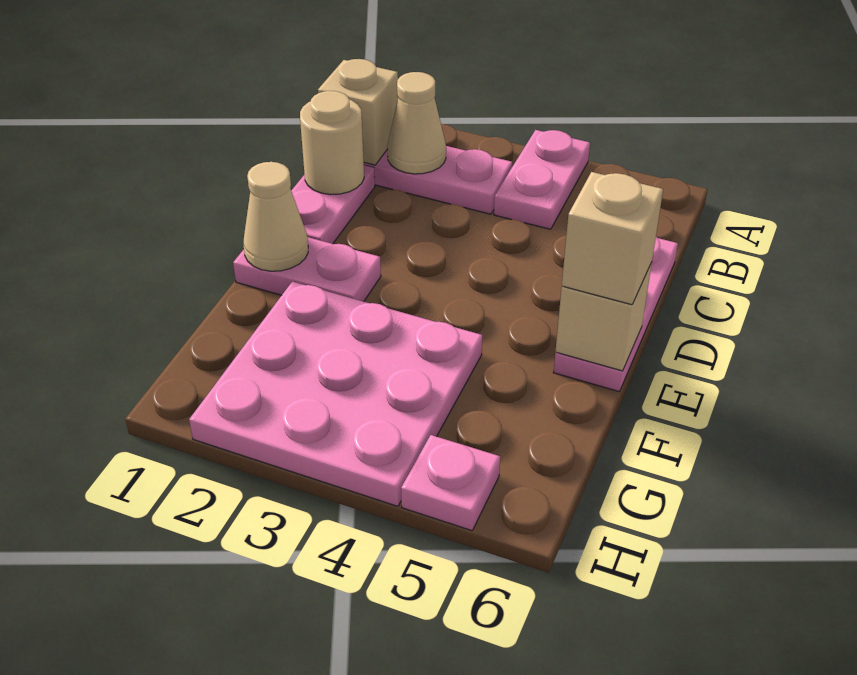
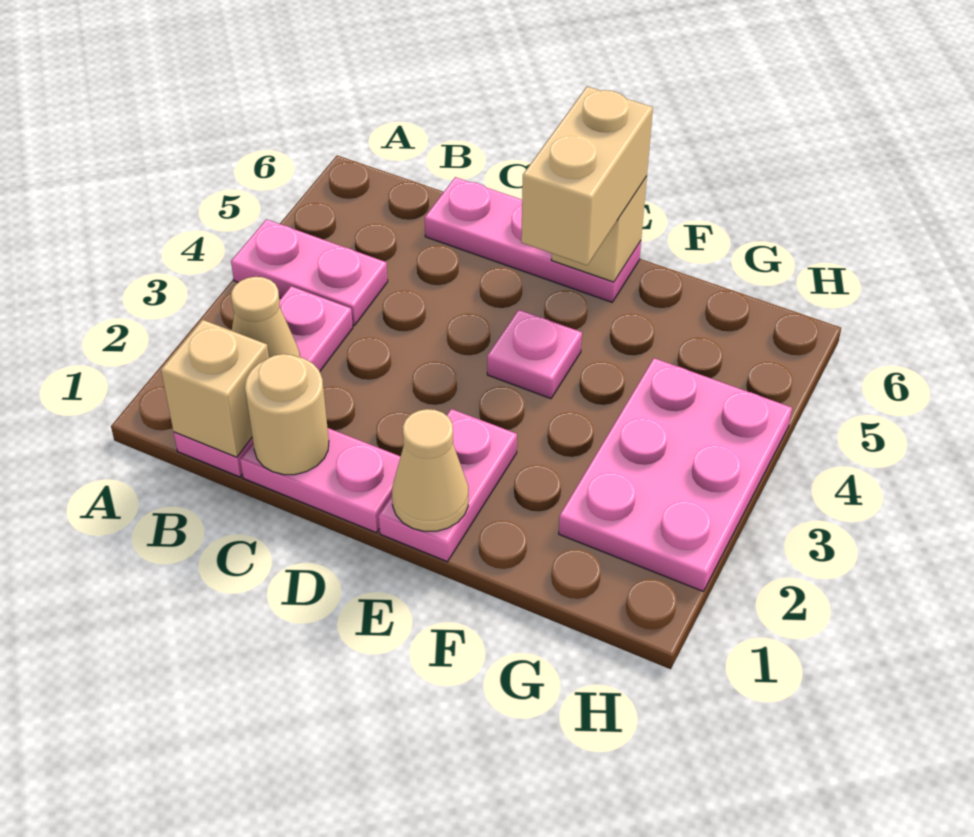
tan brick E6 level 3 -> tan brick E5:E6 level 3
pink plate F2:H4 level 1 -> pink plate G2:H4 level 1
pink plate H5 level 1 -> pink plate E4 level 1

